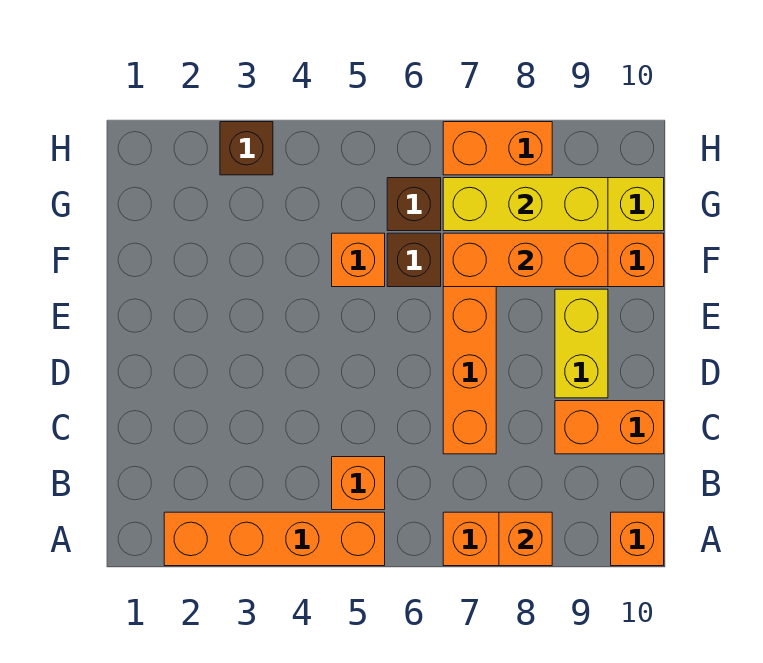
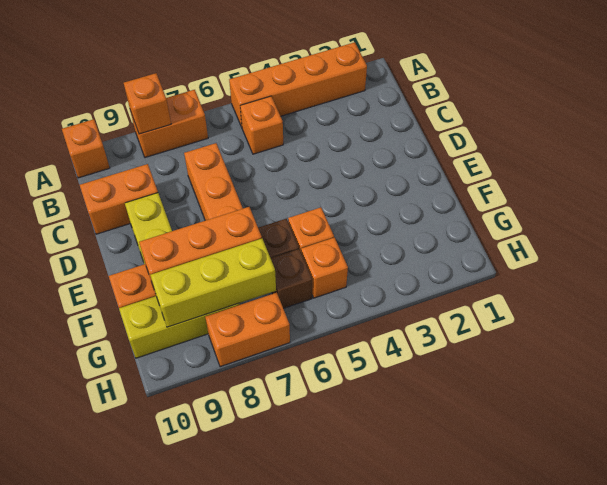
none -> orange brick G5 level 1
brown brick H3 level 1 -> none

